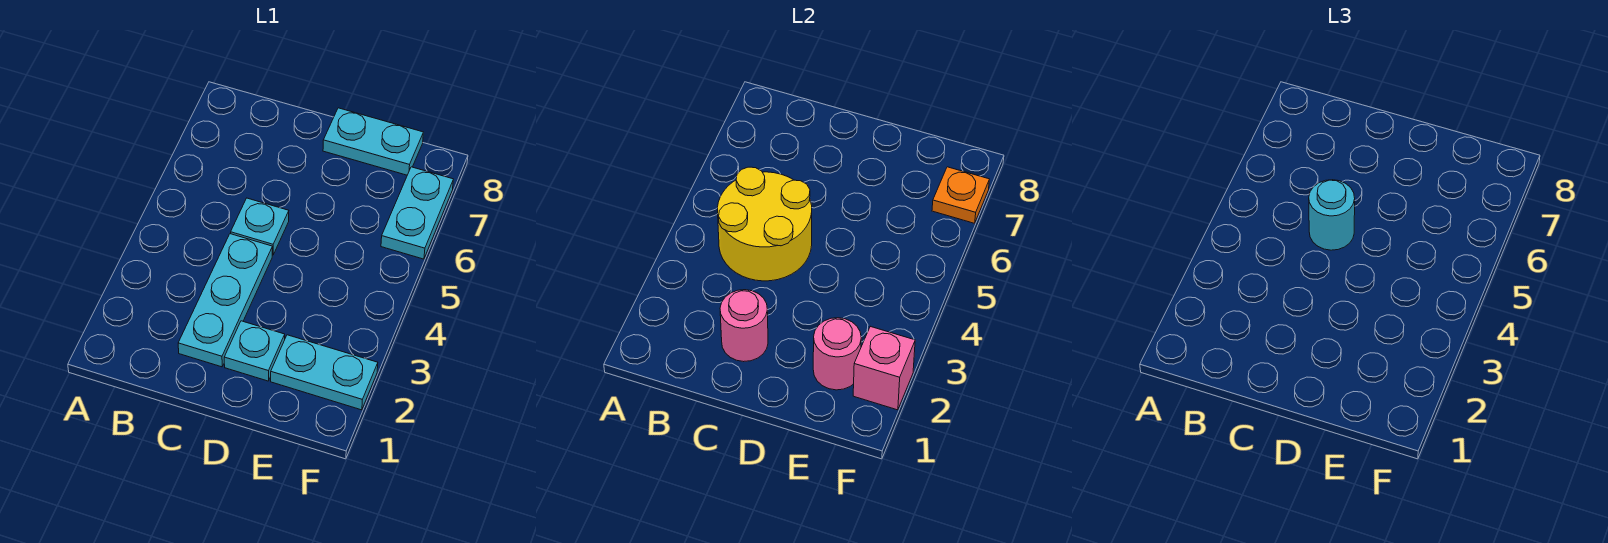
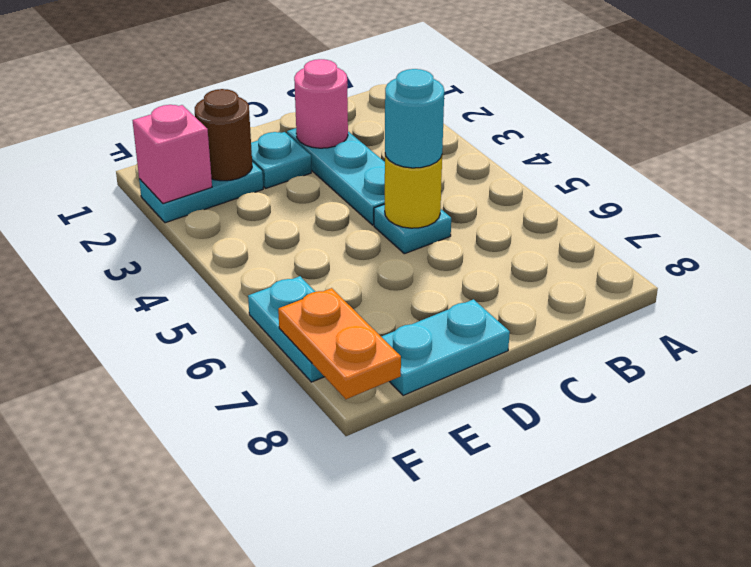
yellow round brick B4:C5 level 2 -> yellow round brick C5 level 2
pink round brick E2 level 2 -> brown round brick E2 level 2
orange plate F7 level 2 -> orange plate F7:F8 level 2

